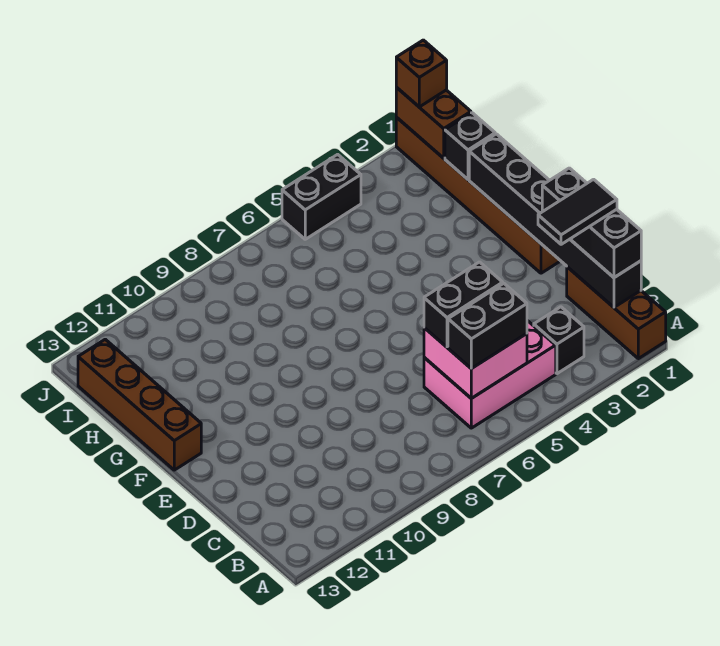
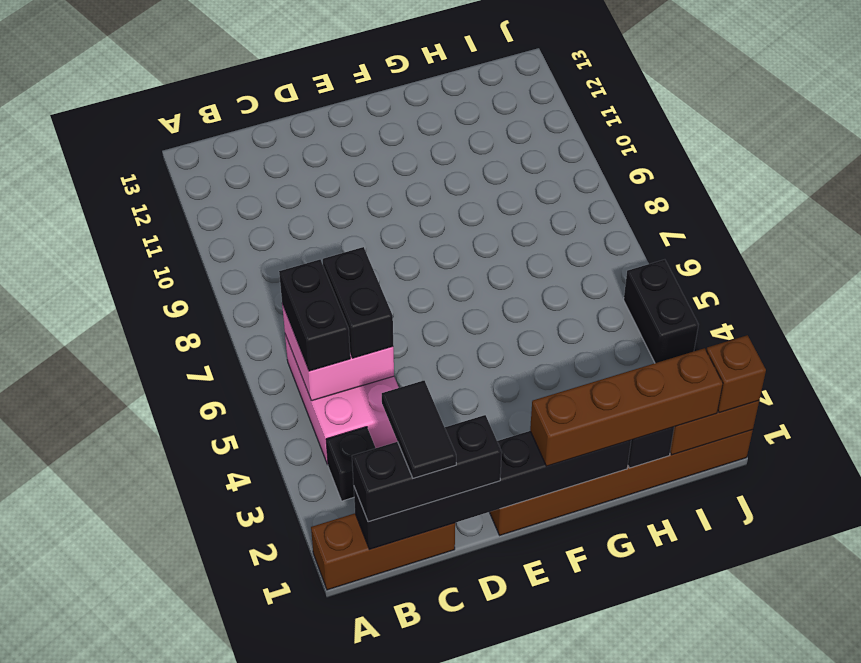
brown brick F13:I13 level 1 -> brown brick F1:I1 level 3

